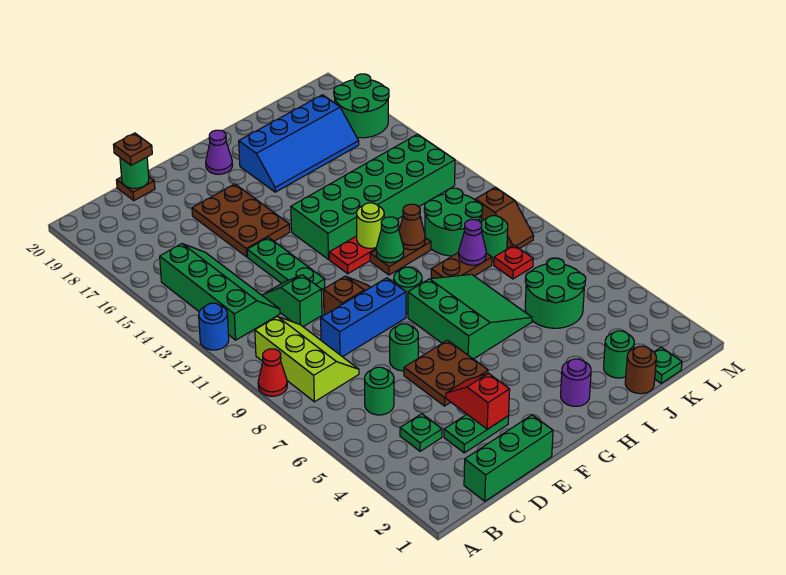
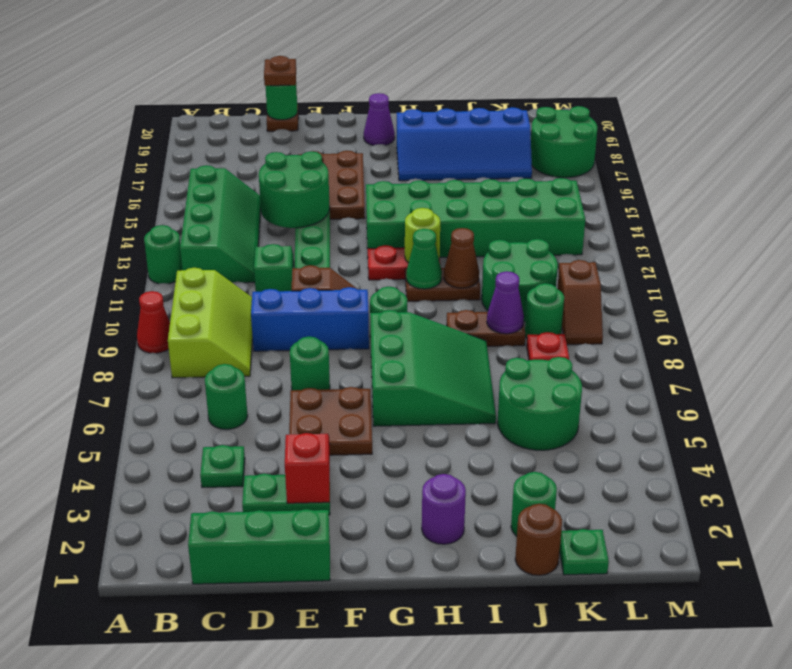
blue round brick A12 level 1 -> green round brick A12 level 1
none -> green round brick D14:E15 level 2

